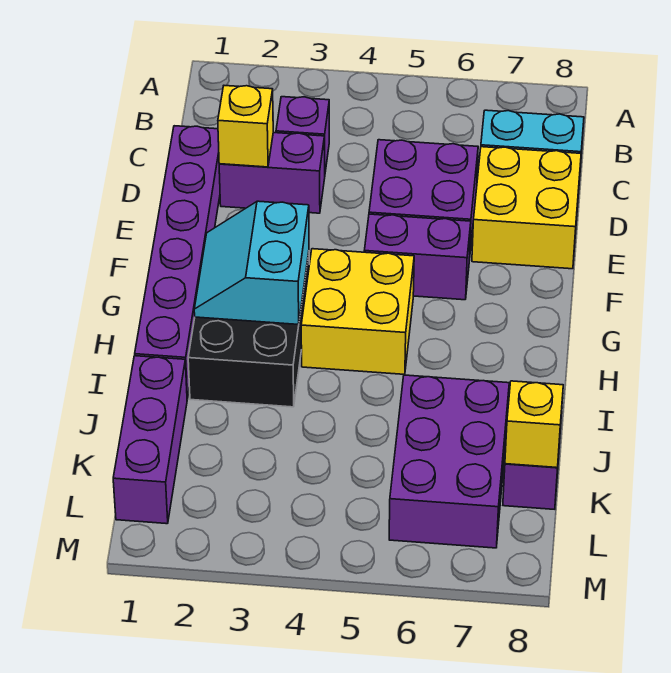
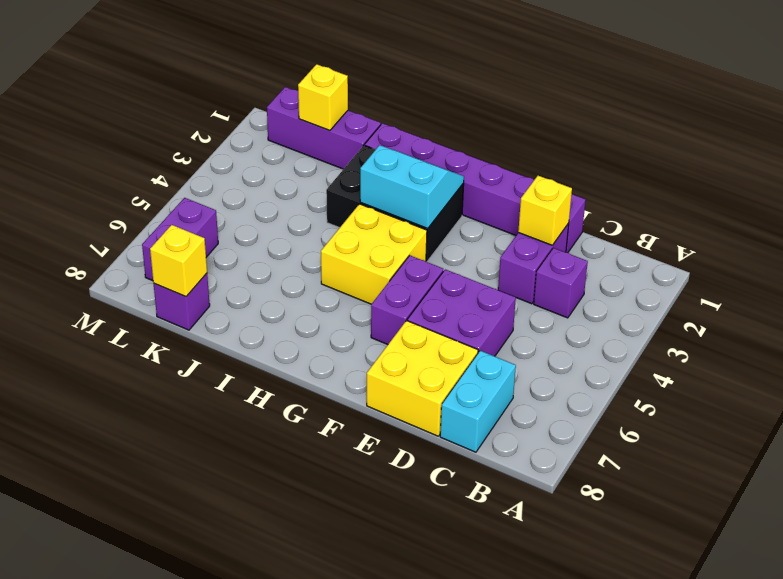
purple brick J6:L7 level 1 -> purple brick L6:L7 level 1
none -> yellow brick K1 level 2

